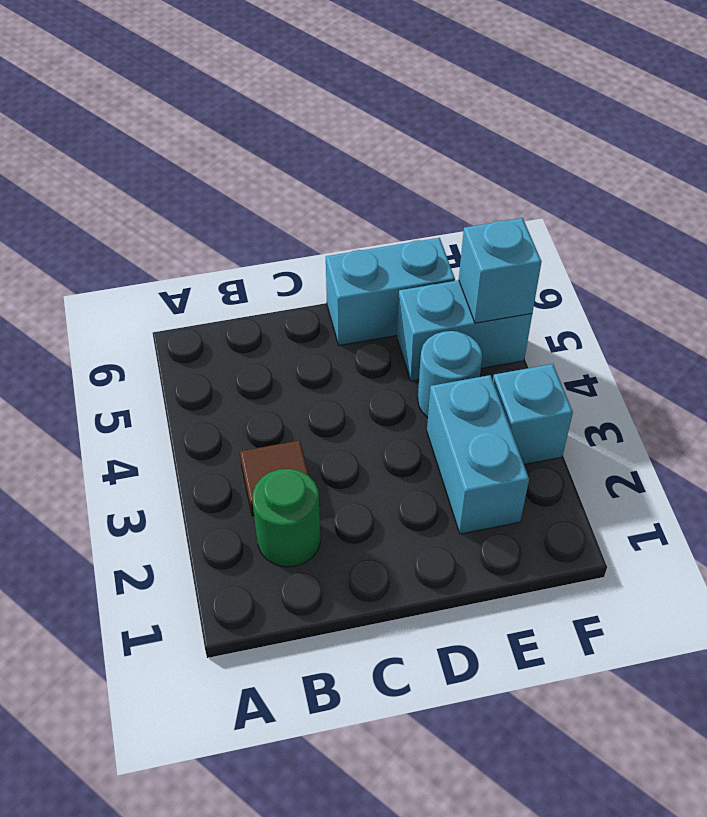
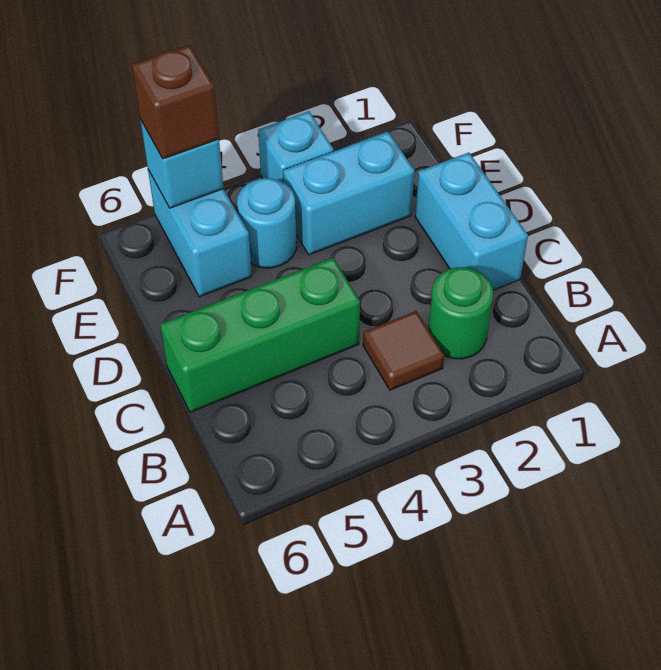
none -> green brick C4:C6 level 1
cyan brick D6:E6 level 1 -> cyan brick C1:D1 level 1
none -> brown brick F5 level 3

